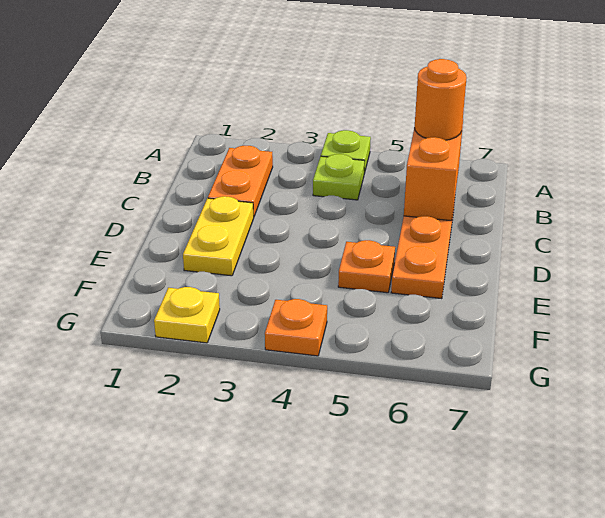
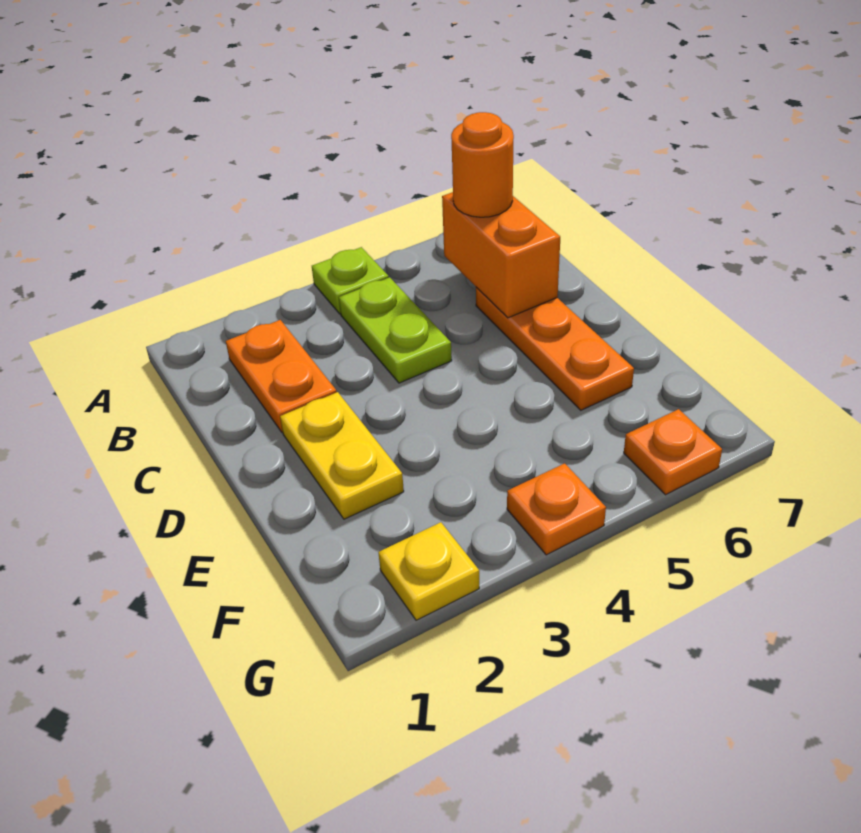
lime plate B4 level 1 -> lime plate B4:C4 level 1
orange plate E5 level 1 -> orange plate G6 level 1

